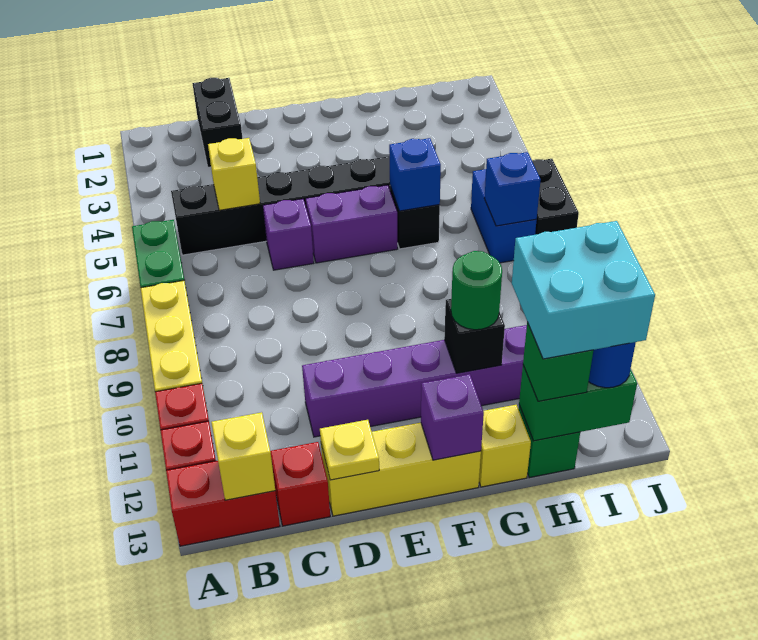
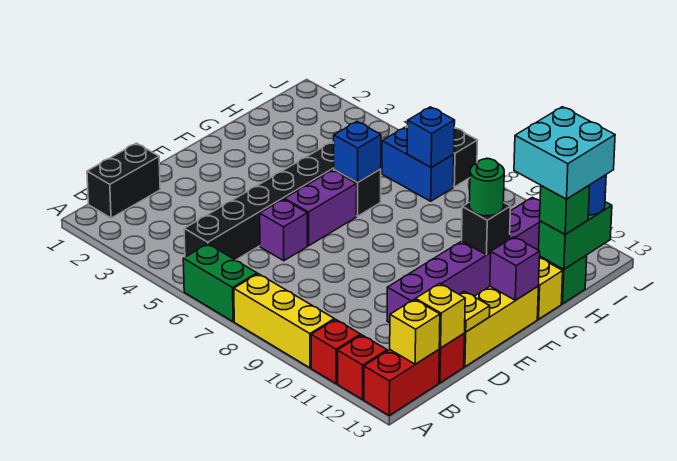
black brick C1:C2 level 1 -> black brick B1:C1 level 1
yellow brick C5 level 2 -> yellow brick C13 level 2

